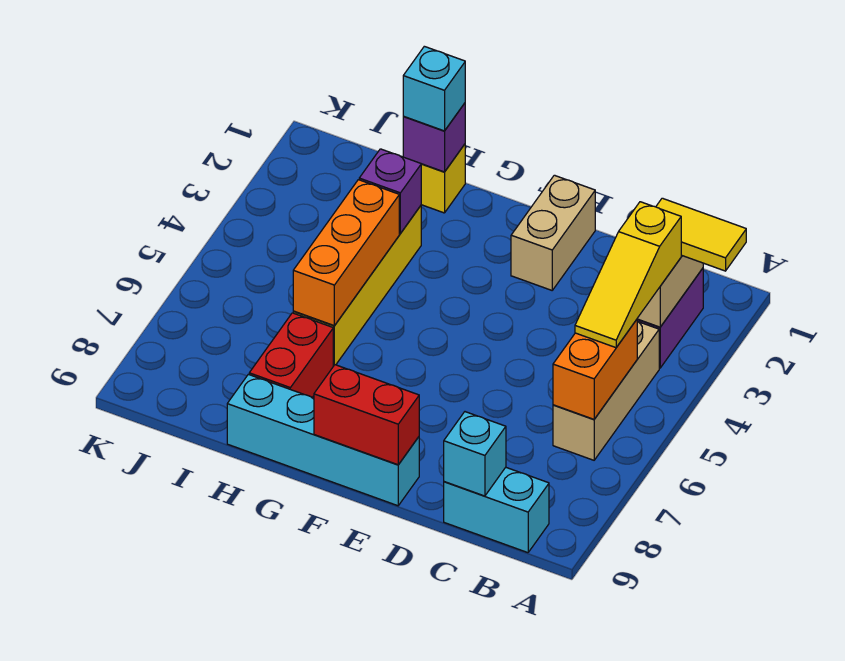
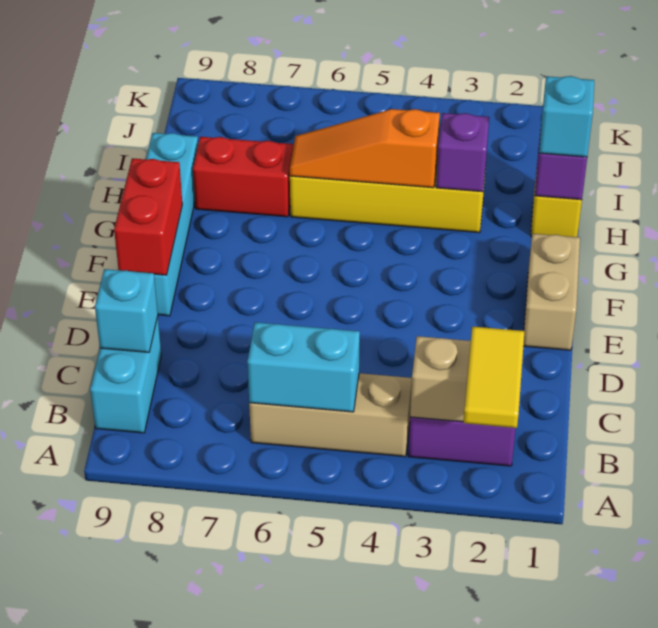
yellow slope B3:B5 level 3 top 3 -> none
orange brick B5:B6 level 2 -> cyan brick B5:B6 level 2
tan brick E1:E2 level 1 -> tan brick E1:F1 level 1
orange brick H4:H6 level 2 -> orange slope H4:H6 level 2 top 4

